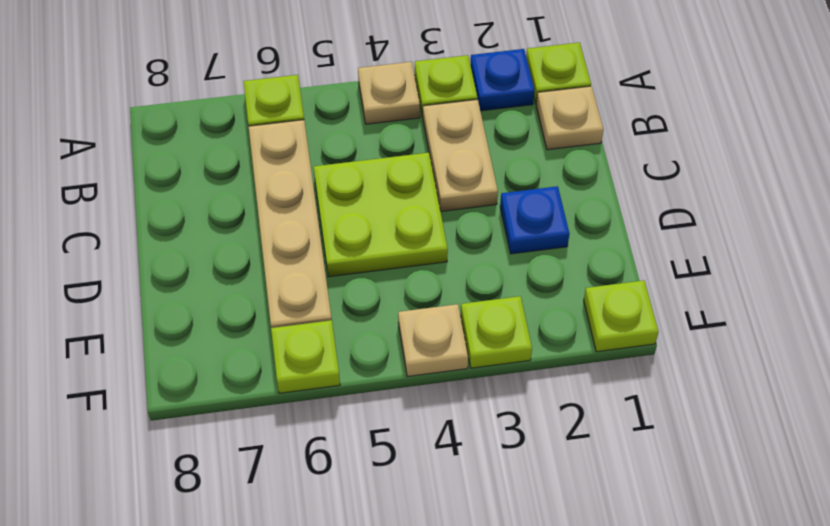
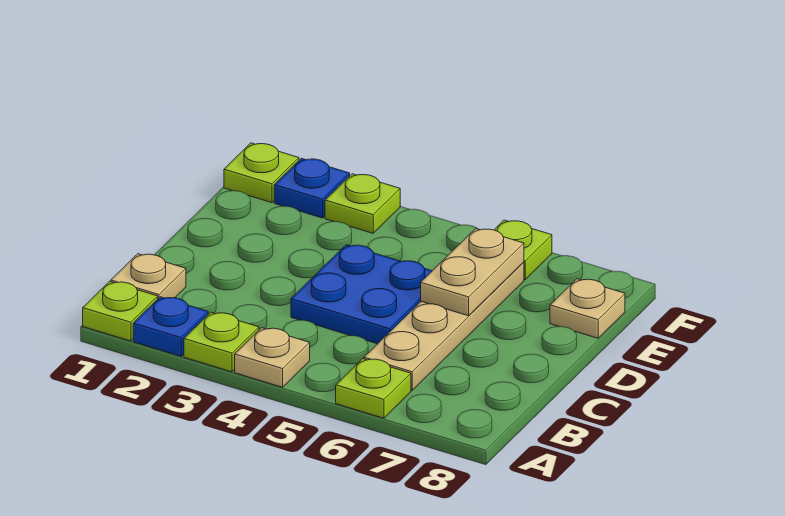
tan plate B3:C3 level 1 -> tan plate D6:E6 level 2
lime plate C4:D5 level 1 -> blue plate C4:D5 level 1
blue plate D2 level 1 -> blue plate F2 level 1
tan plate F4 level 1 -> tan plate E8 level 1

